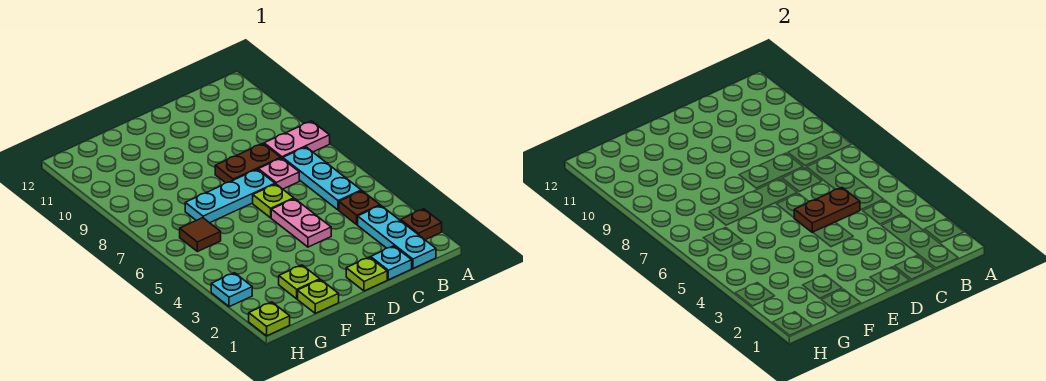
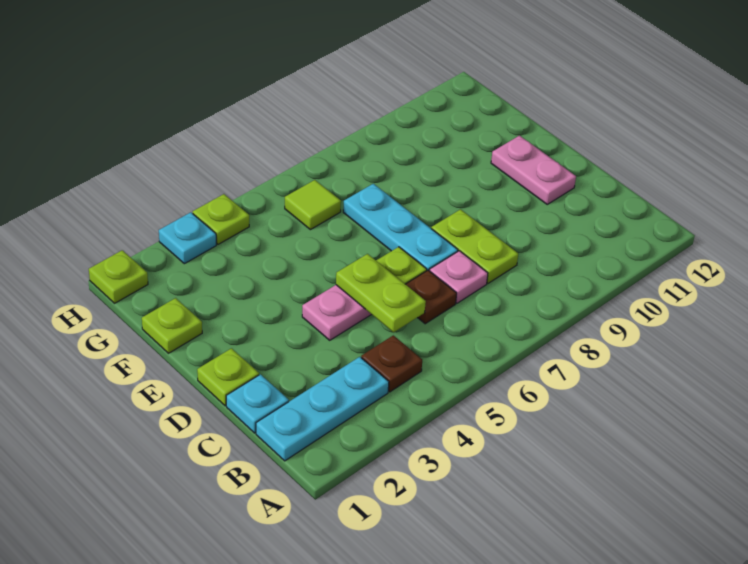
brown plate A2 level 1 -> brown plate C6 level 1
pink plate A8:B8 level 1 -> pink plate D11:E11 level 1
cyan plate B5:B7 level 1 -> none
brown plate C5:D5 level 2 -> lime plate C5:D5 level 2
brown plate C8:D8 level 1 -> lime plate C8:D8 level 1
lime plate F2 level 1 -> lime plate H4 level 1
brown tile G6 level 1 -> lime tile G6 level 1

